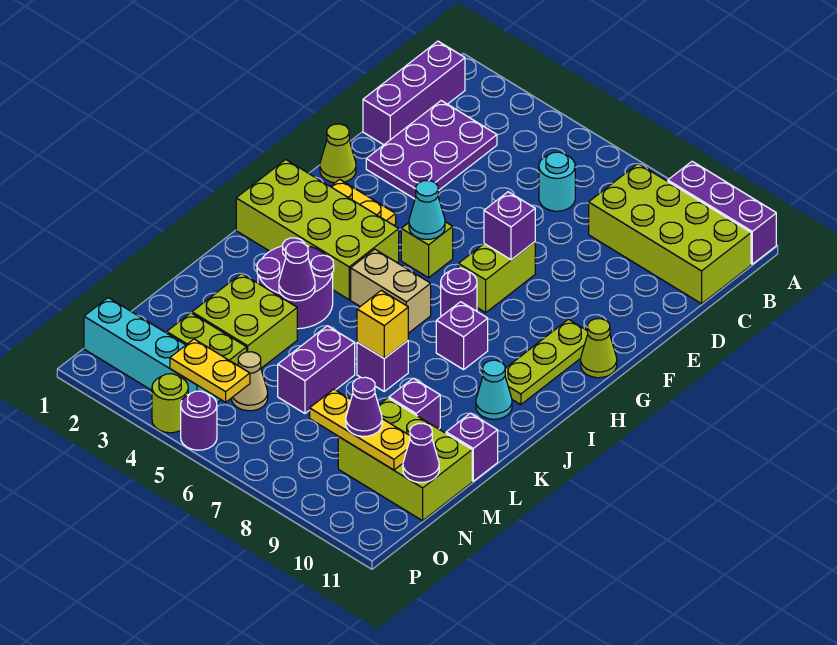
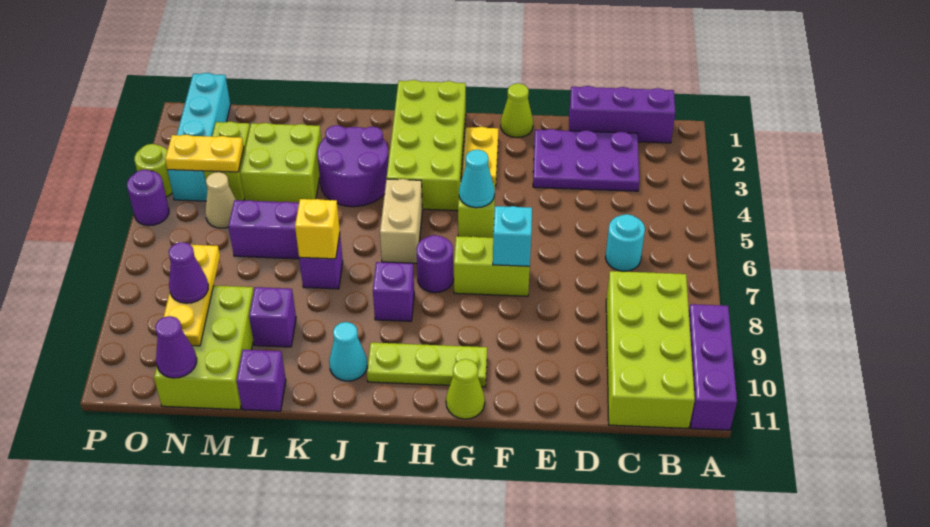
purple brick F7 level 2 -> cyan brick F7 level 2
purple cone K4 level 2 -> none
yellow plate O4:O5 level 2 -> yellow plate N4:O4 level 2

